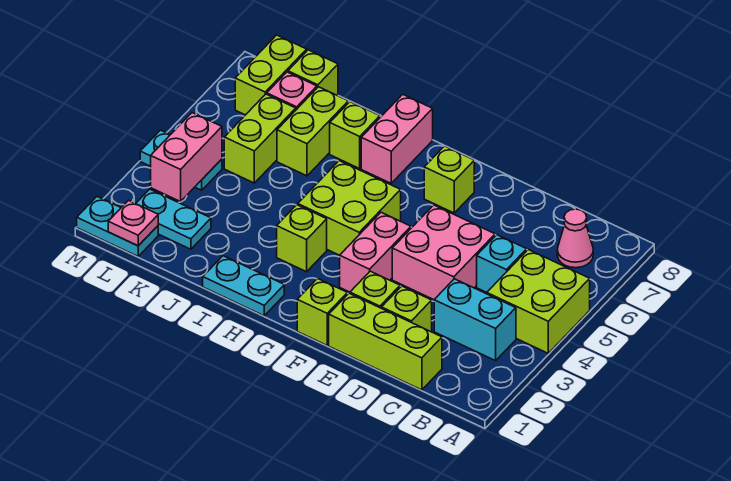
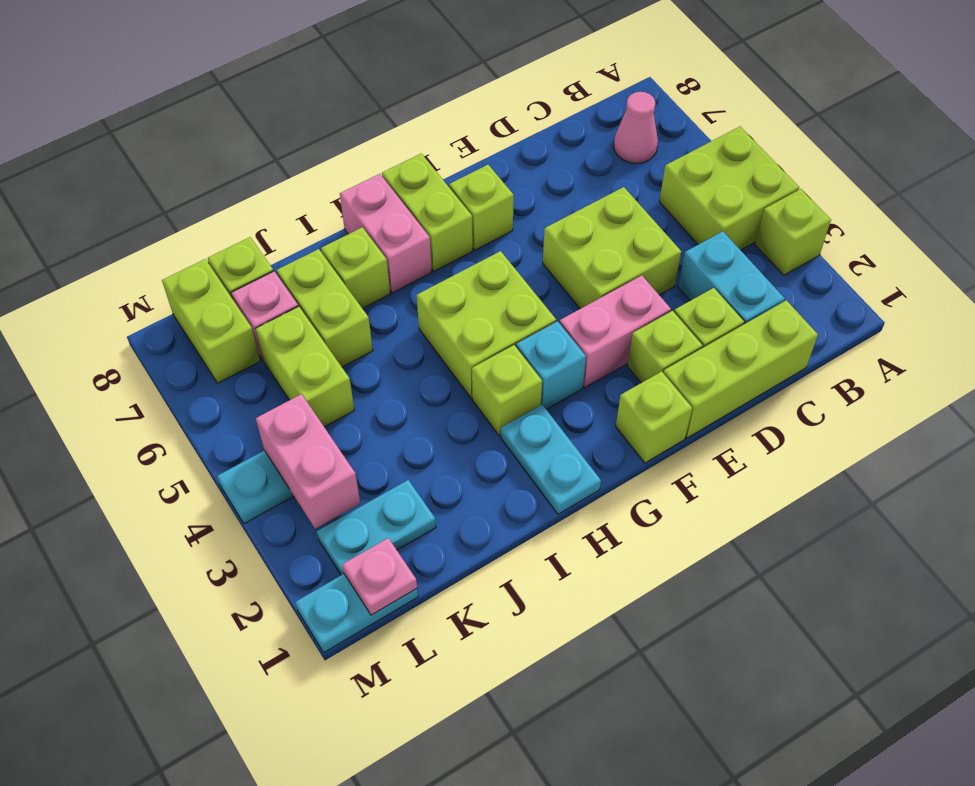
none -> lime brick A3 level 1
cyan brick B3:C3 level 1 -> cyan brick C2:C3 level 1
cyan brick C5 level 1 -> cyan brick G3 level 1
pink brick D4:E5 level 1 -> lime brick D4:E5 level 1
pink brick F3:F4 level 1 -> pink brick E3:F3 level 1
none -> lime brick G7:G8 level 1
cyan plate H1:I1 level 1 -> cyan plate H1:H2 level 1

